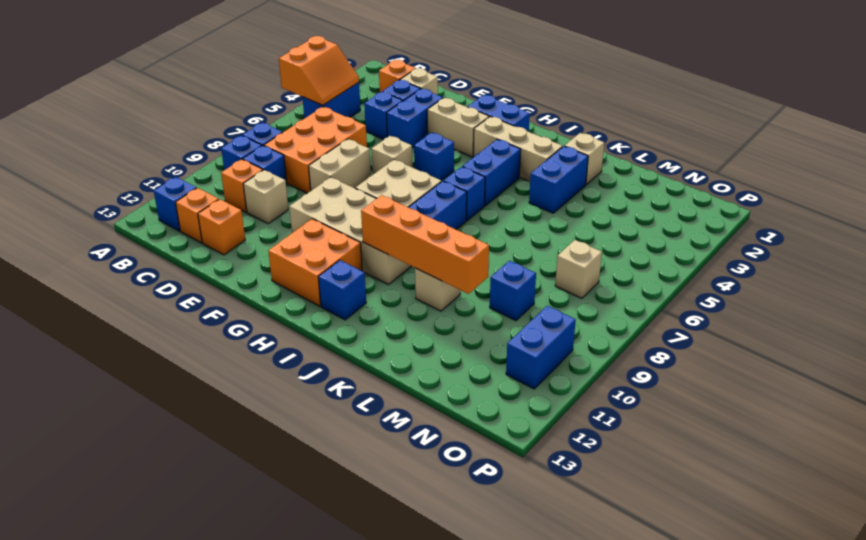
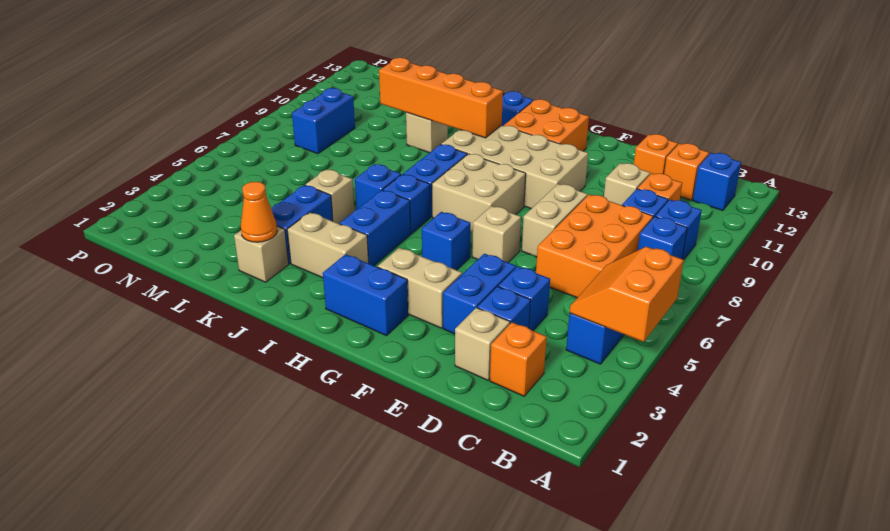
tan brick H3:J3 level 1 -> tan brick I3:J3 level 1
none -> orange cone K2 level 2
blue brick M9 level 1 -> blue brick J6 level 1
tan brick N7 level 1 -> tan brick K5 level 1
blue brick O10:O11 level 1 -> blue brick N8:N9 level 1

